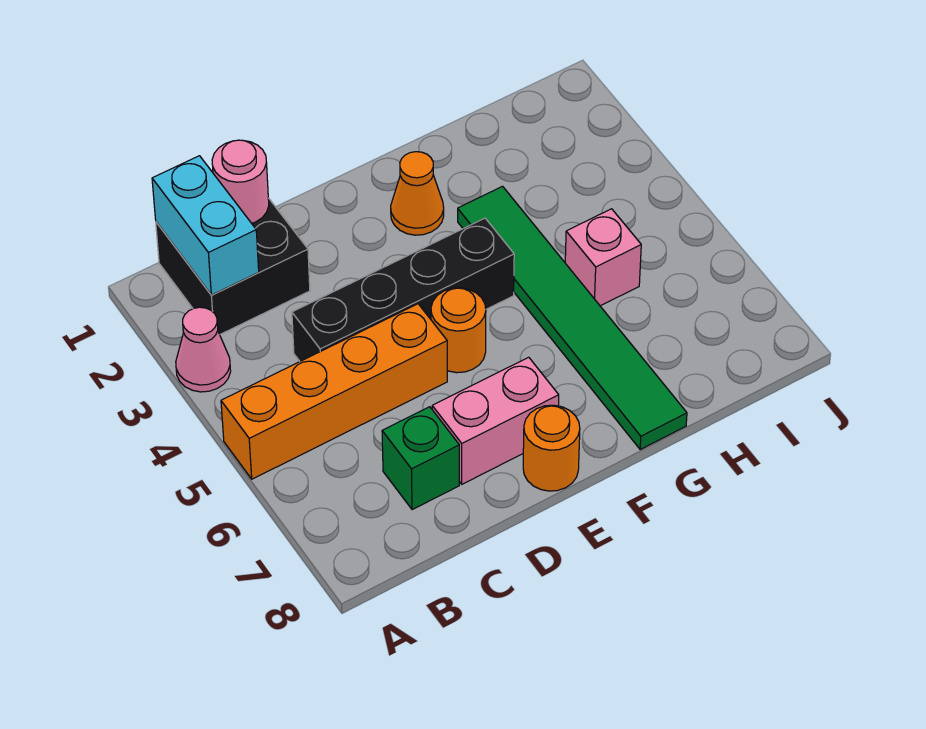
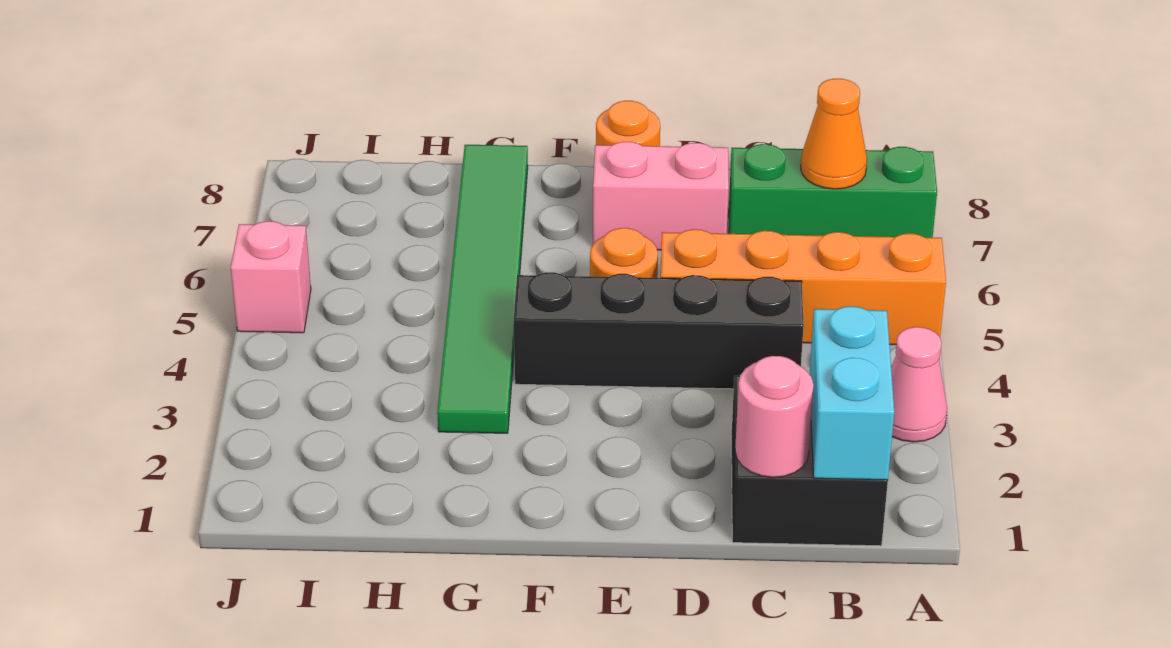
green brick C7 level 1 -> green brick A7:C7 level 1
orange cone F2 level 1 -> orange cone B7 level 2
pink brick H5 level 1 -> pink brick J5 level 1

